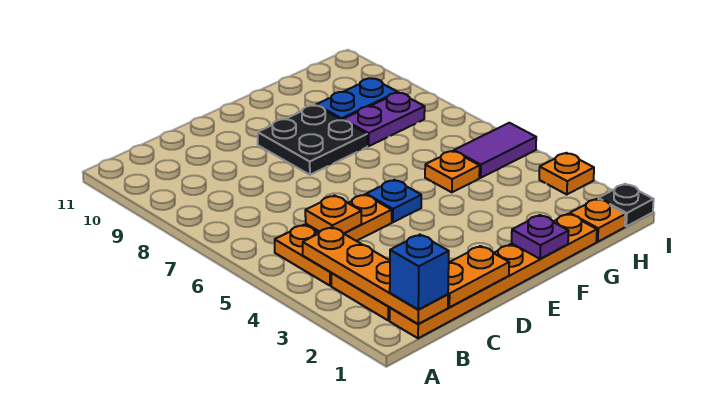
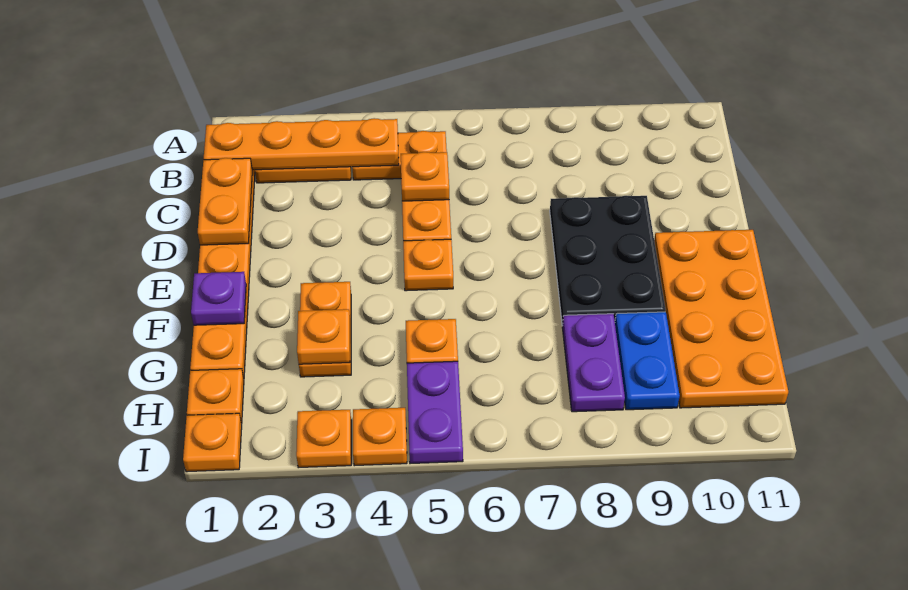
blue brick B1 level 3 -> none
blue plate E5 level 1 -> orange plate E5 level 1
black plate E8:F9 level 1 -> black plate D8:F9 level 1
none -> orange plate E10:H11 level 1
none -> orange plate F3:G3 level 1
none -> orange plate G3 level 2
purple tile H5:I5 level 1 -> purple plate H5:I5 level 1
black plate I1 level 1 -> orange plate I1 level 1
none -> orange plate I4 level 1

